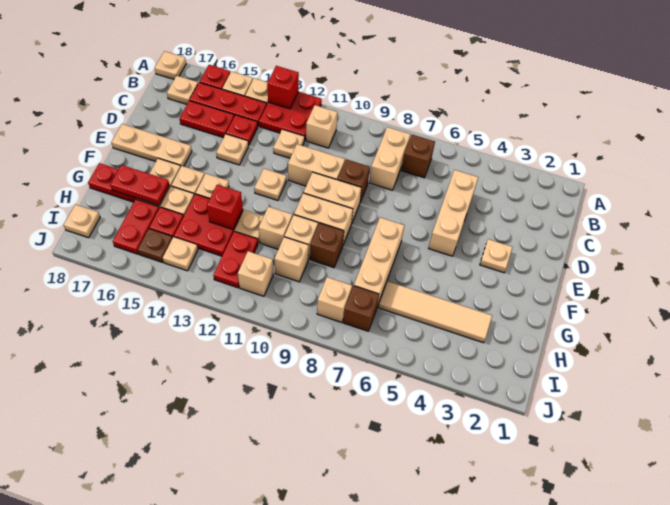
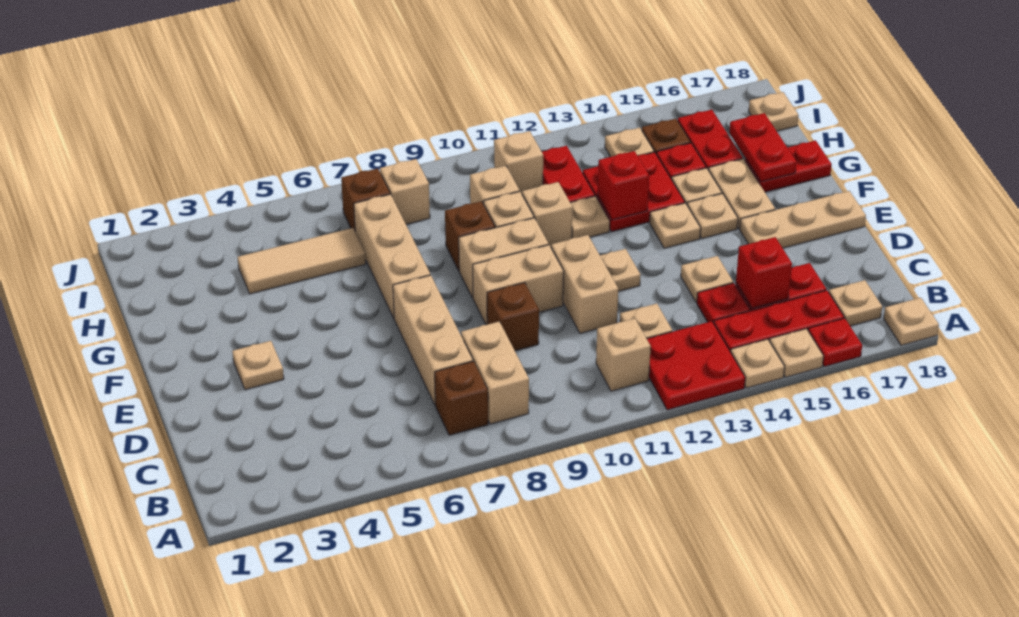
red brick A13 level 2 -> red brick C15 level 2
tan brick C5:E5 level 1 -> tan brick C7:E7 level 1
tan brick D10:D11 level 1 -> tan brick D11:E11 level 1
red plate G16:G17 level 2 -> red plate G17:H17 level 2
tan tile H3:H6 level 1 -> tan tile H4:H6 level 1

